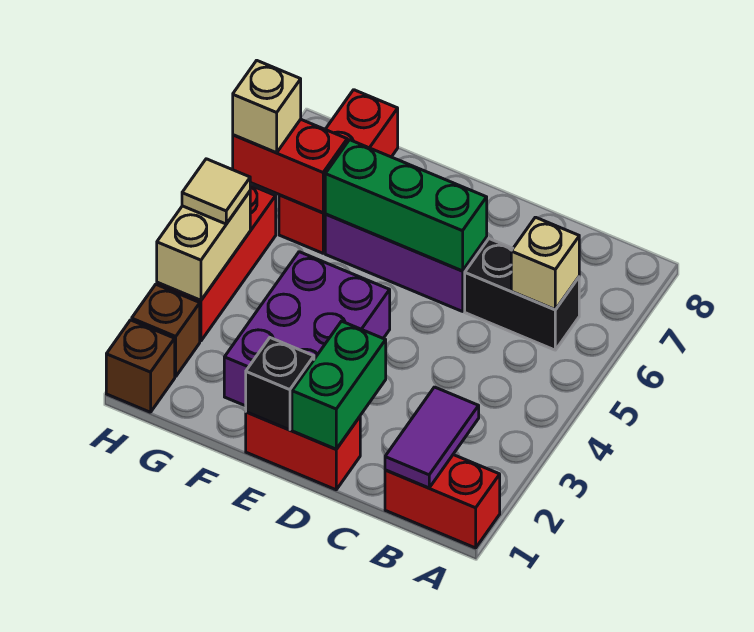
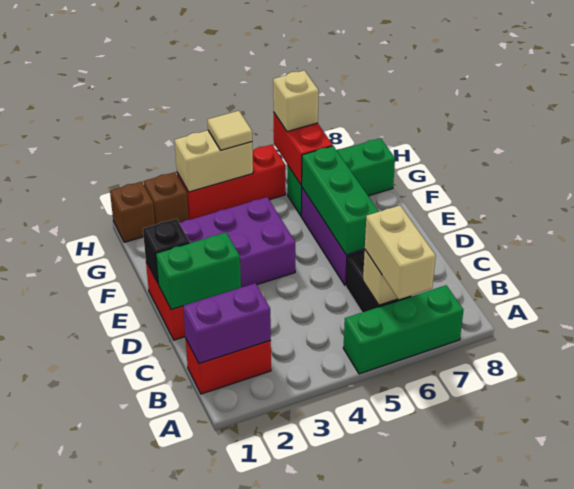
red brick A1:B1 level 1 -> red brick B1:B2 level 1
none -> green brick A5:A7 level 1
none -> tan brick A6:B6 level 3
purple tile B1:B2 level 2 -> purple brick B1:B2 level 2
red brick G6:G8 level 1 -> green brick G6:G8 level 1

